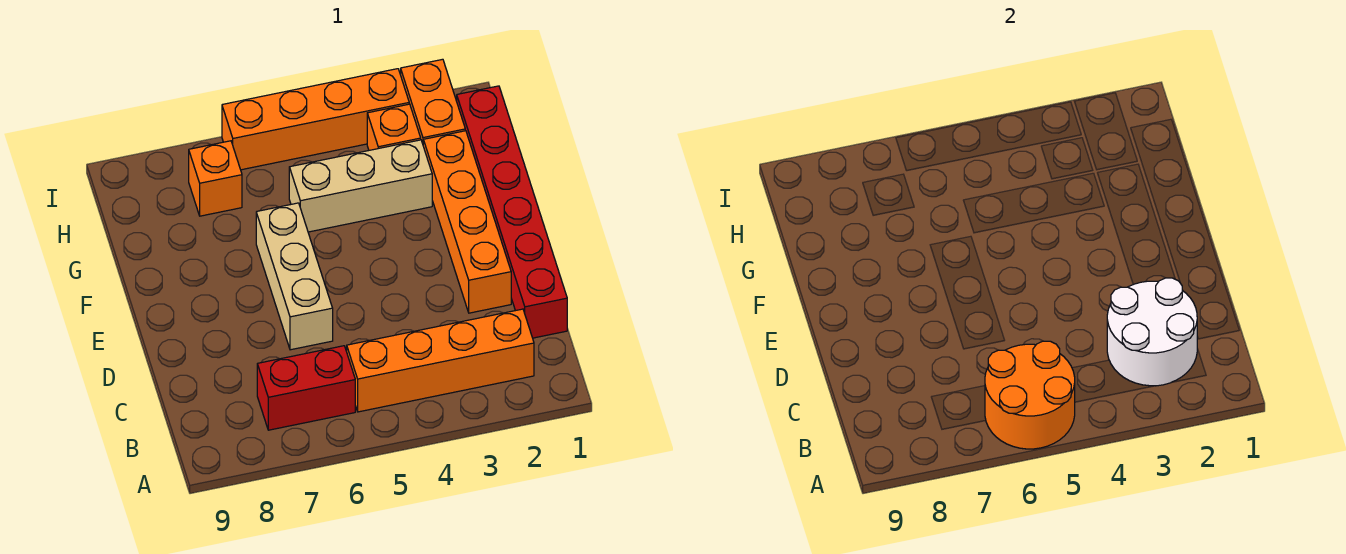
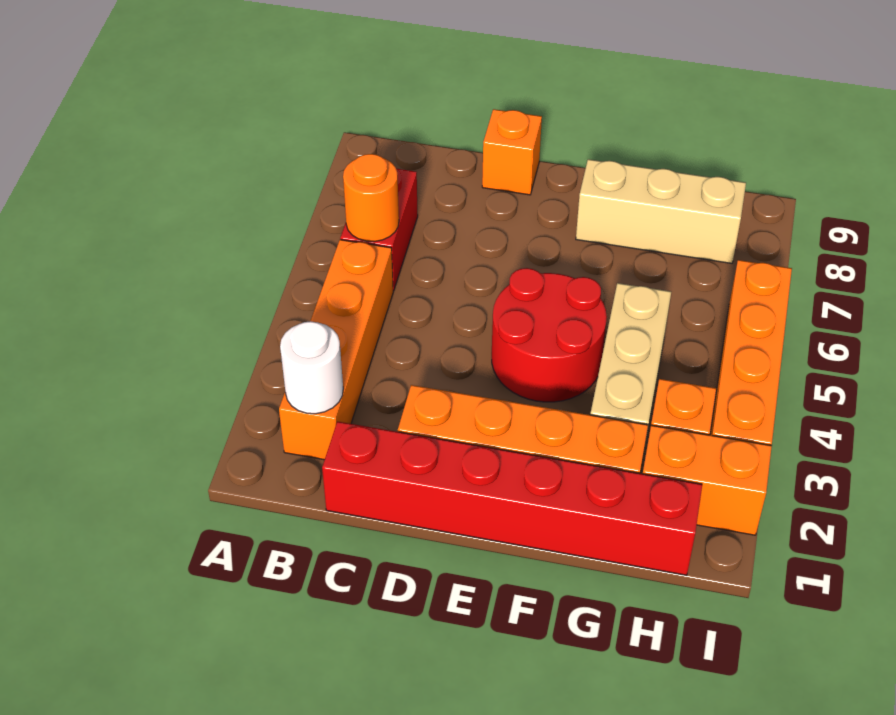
orange round brick A5:B6 level 2 -> orange round brick B6 level 2
white round brick B2:C3 level 2 -> white round brick B2 level 2
tan brick D6:F6 level 1 -> tan brick F8:H8 level 1
none -> red round brick E4:F5 level 1
orange brick H7 level 1 -> orange brick D9 level 1

